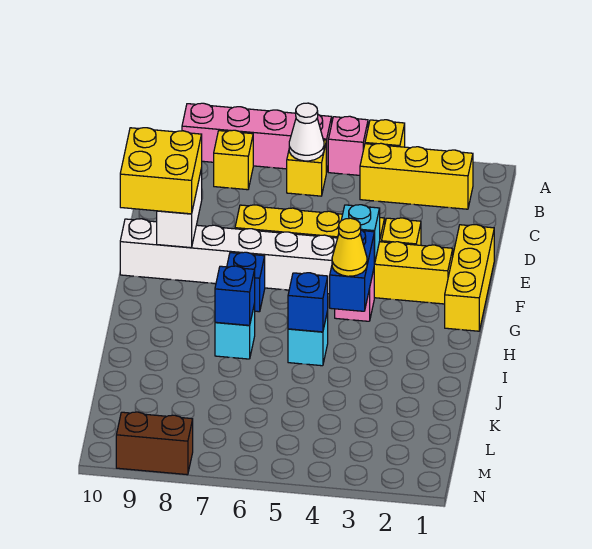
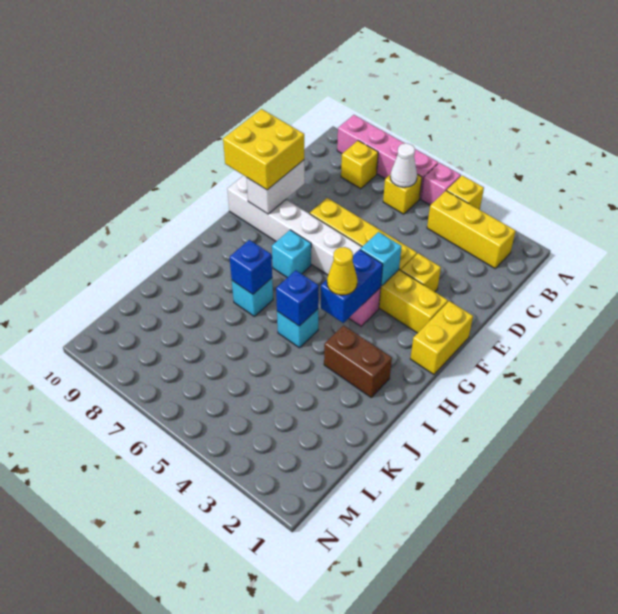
yellow brick E1:G1 level 1 -> yellow brick F1:G1 level 1
blue brick G7 level 1 -> cyan brick G7 level 1
brown brick N8:N9 level 1 -> brown brick I2:I3 level 1

